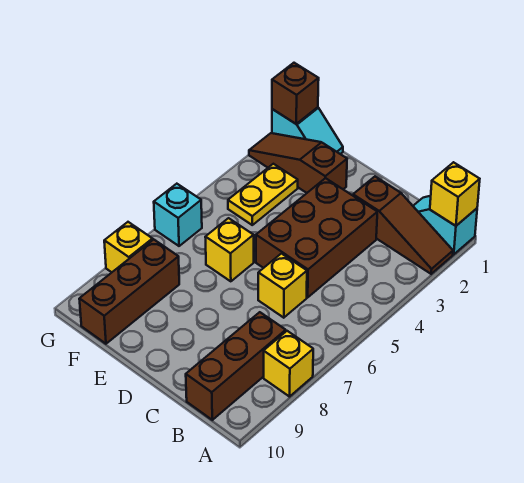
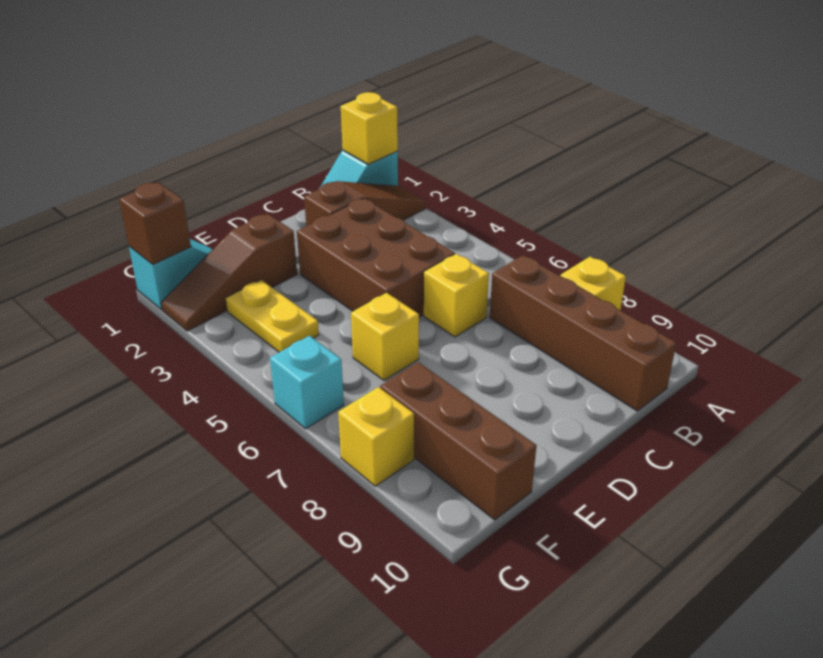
brown brick B8:B10 level 1 -> brown brick B7:B10 level 1

